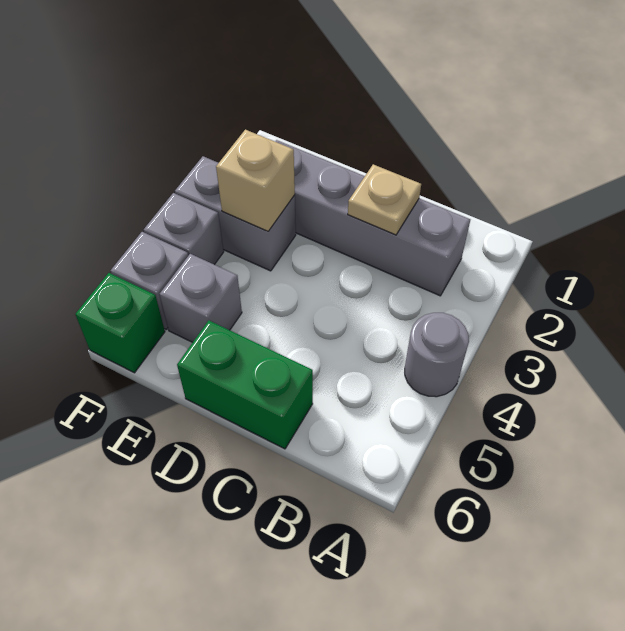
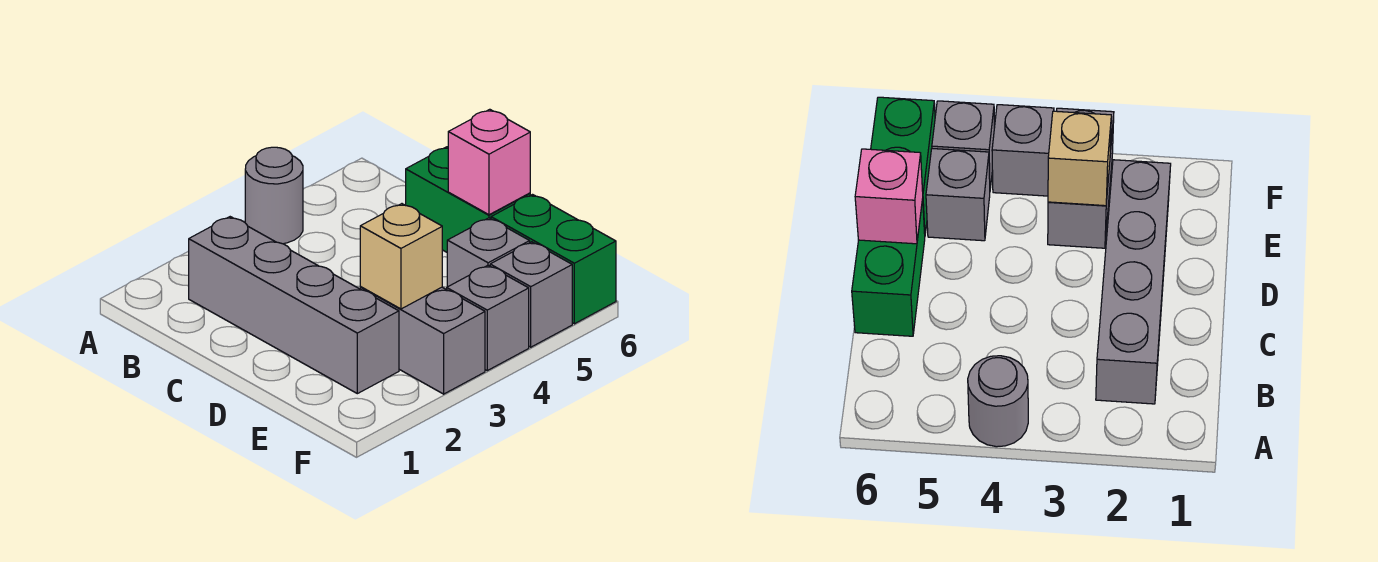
tan plate C2 level 2 -> none
none -> pink brick D6 level 2
green brick F6 level 1 -> green brick E6:F6 level 1

